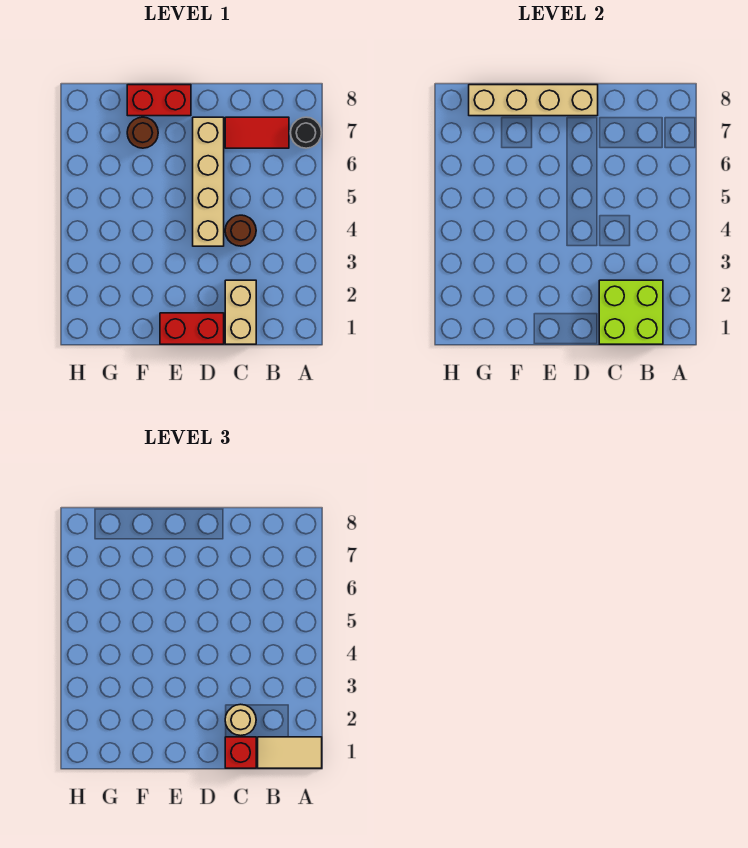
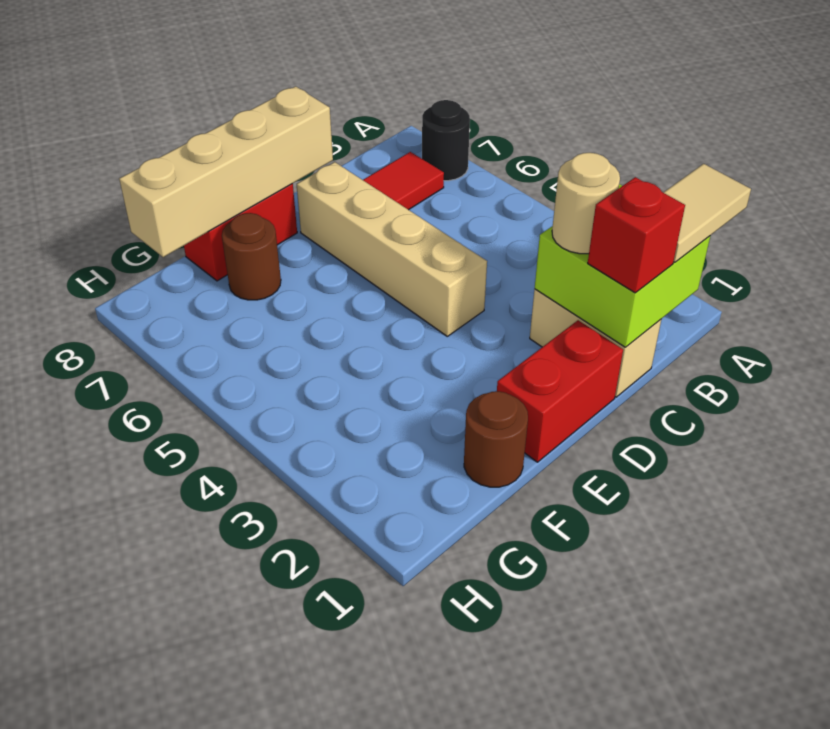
brown round brick C4 level 1 -> brown round brick F1 level 1

